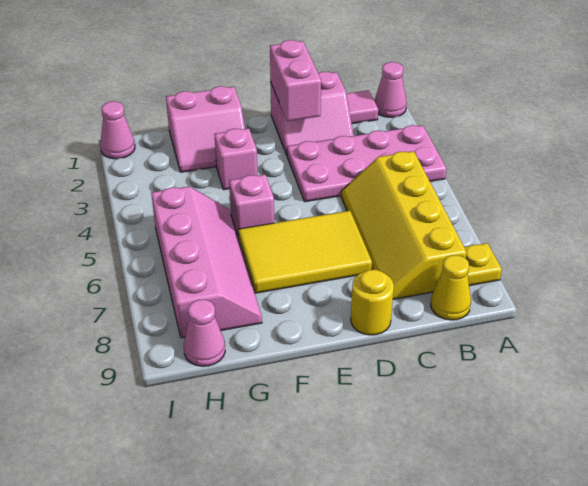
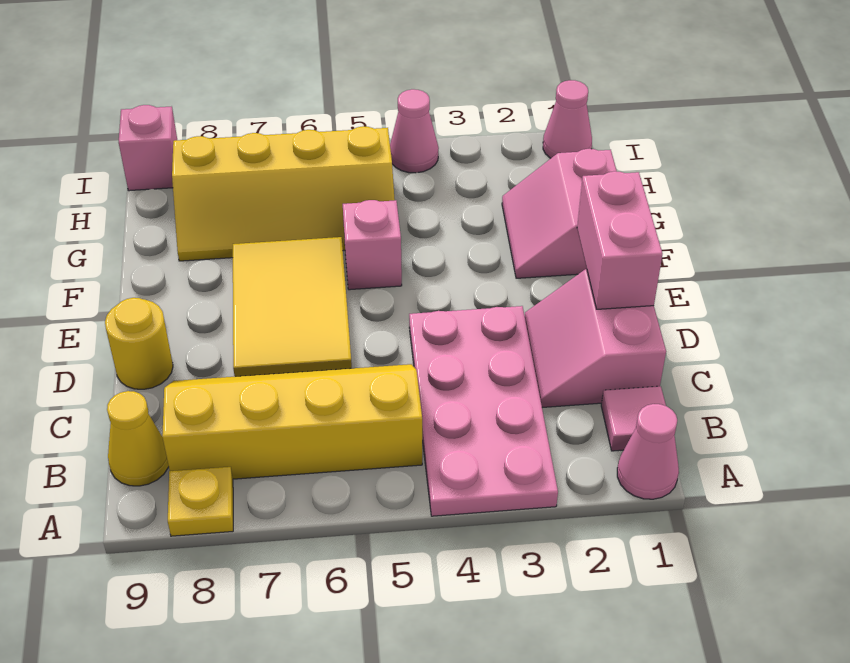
pink brick D1:D2 level 2 -> pink brick D1:E1 level 2
pink brick F3 level 1 -> pink brick I9 level 1
pink slope G5:H8 level 1 top H -> yellow slope G5:H8 level 1 top H
pink cone H9 level 1 -> pink cone I4 level 1

